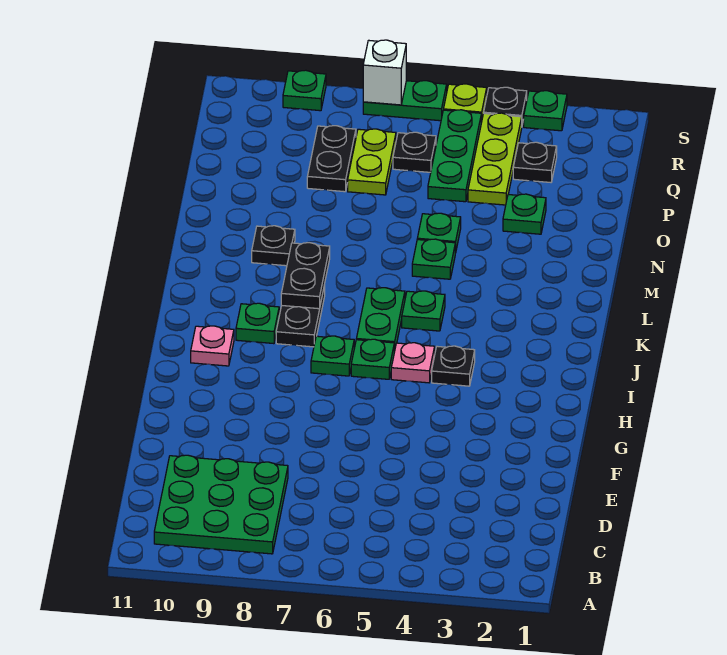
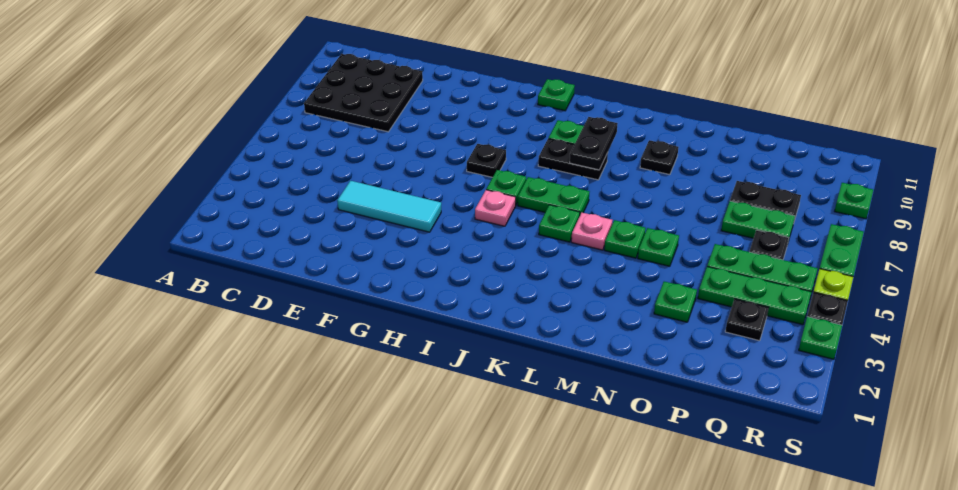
green plate B8:D10 level 1 -> black plate B8:D10 level 1
none -> cyan tile E4:G4 level 1
black plate I4 level 1 -> black plate H7 level 1
green plate I7 level 1 -> green plate I11 level 1
pink plate I10 level 1 -> pink plate L5 level 1
black plate K8:L8 level 2 -> black plate K8:K9 level 2
lime plate P4:R4 level 1 -> green plate P4:R4 level 1
lime plate P7:Q7 level 1 -> green plate P7:Q7 level 1
white brick S7 level 2 -> none

